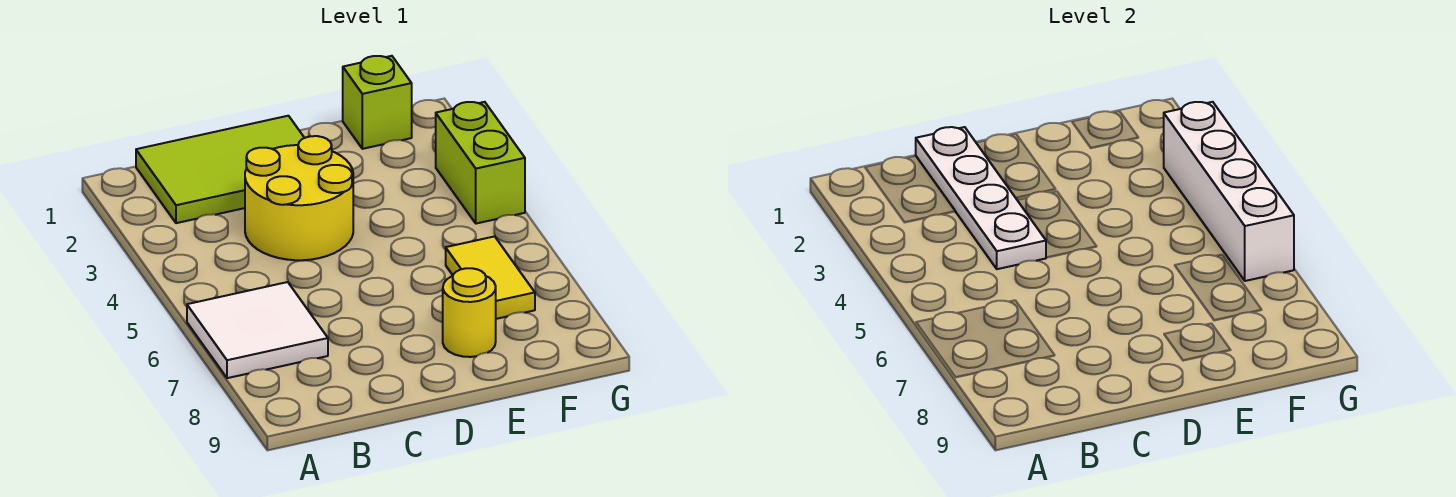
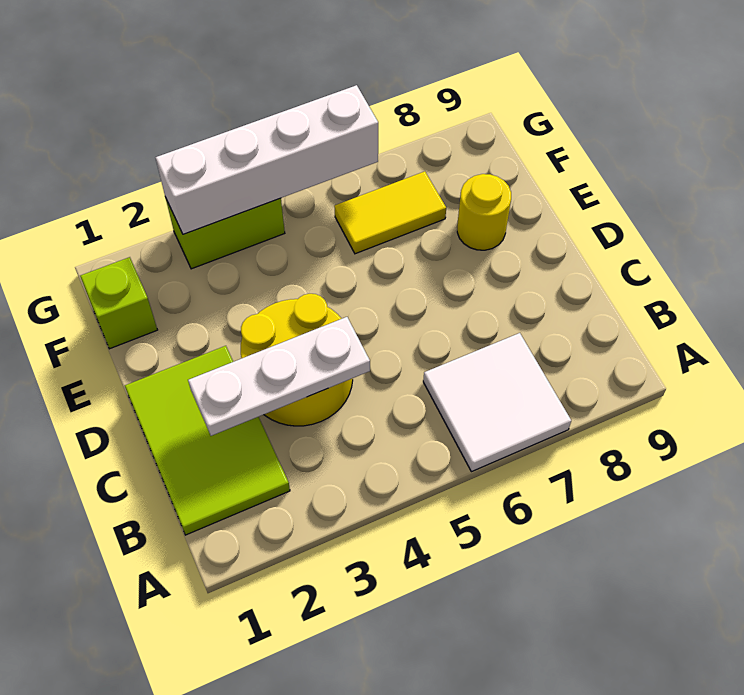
white plate C1:C4 level 2 -> white plate C2:C4 level 2

